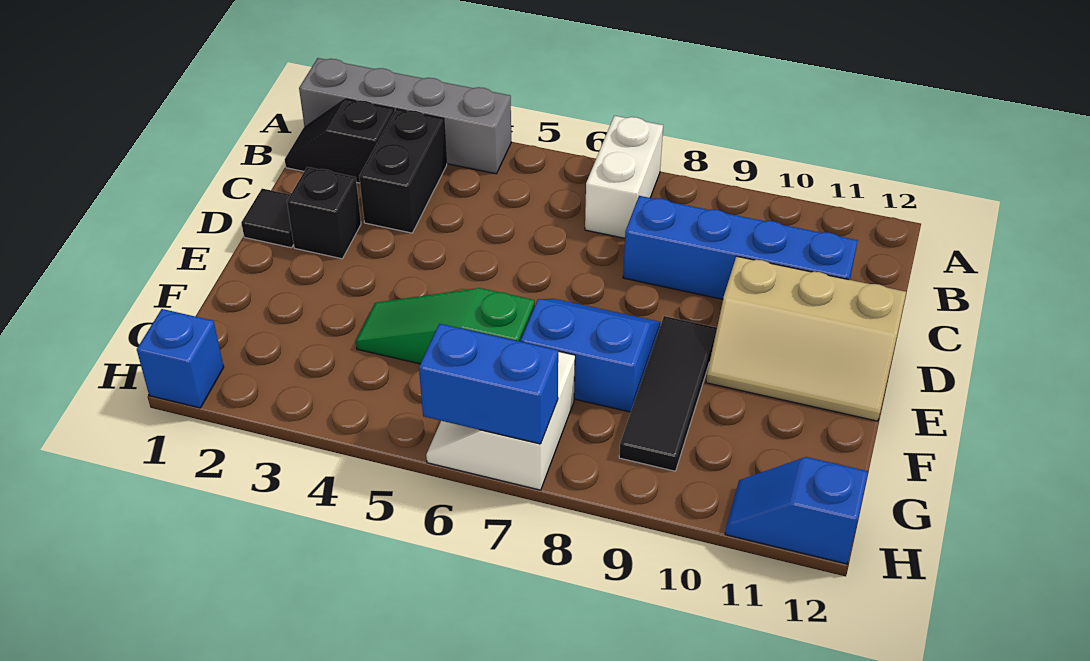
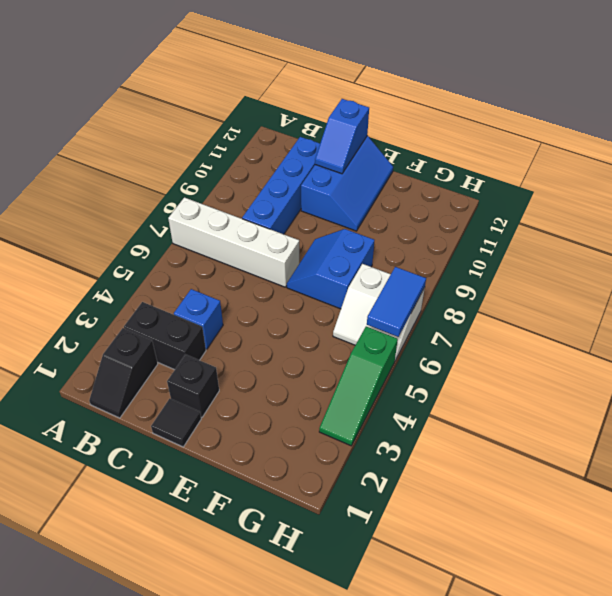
grey brick A1:A4 level 1 -> none
white brick A7:B7 level 1 -> white brick A7:D7 level 1
tan slope D10:E12 level 1 top D -> blue slope D10:E12 level 1 top D
black tile E9:G9 level 1 -> none
green slope F4:F6 level 1 top 6 -> green slope H3:H5 level 1 top 5
blue brick H1 level 1 -> blue brick C4 level 1
blue brick H6:H7 level 2 -> blue tile H6:H7 level 2
blue slope H11:H12 level 1 top 12 -> blue slope D11:D12 level 2 top 12

